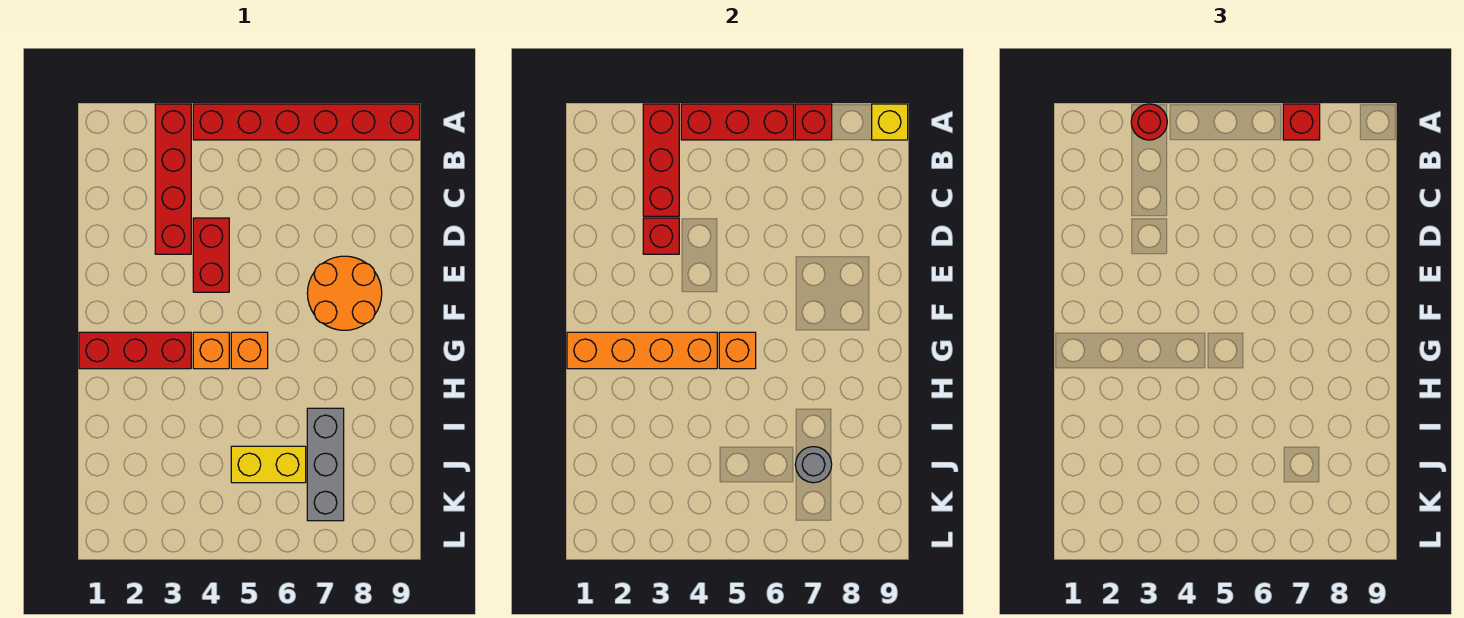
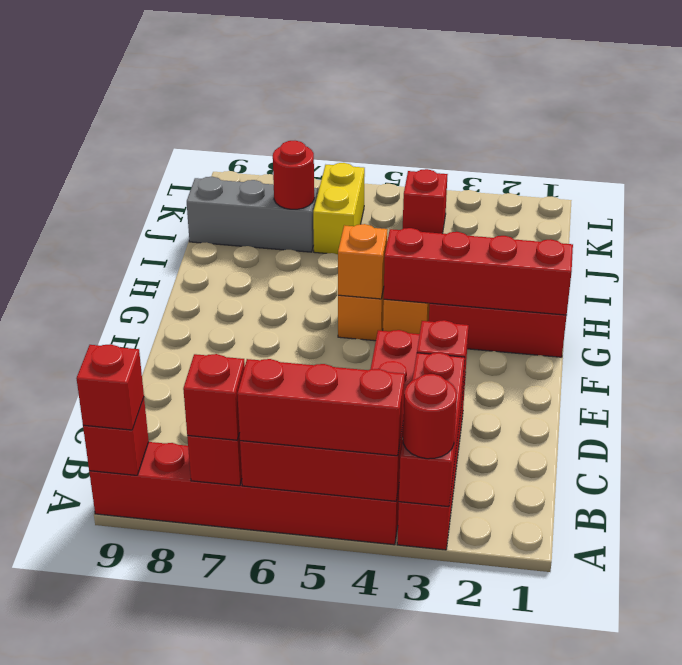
none -> red brick A4:A6 level 3
yellow brick A9 level 2 -> red brick A9 level 2
none -> red brick A9 level 3
orange round brick E7:F8 level 1 -> none
orange brick G1:G4 level 2 -> red brick G1:G4 level 2
grey brick I7:K7 level 1 -> grey brick J7:J9 level 1
yellow brick J5:J6 level 1 -> yellow brick J6:K6 level 1
grey round brick J7 level 2 -> red round brick J7 level 2
none -> red brick K4 level 1

